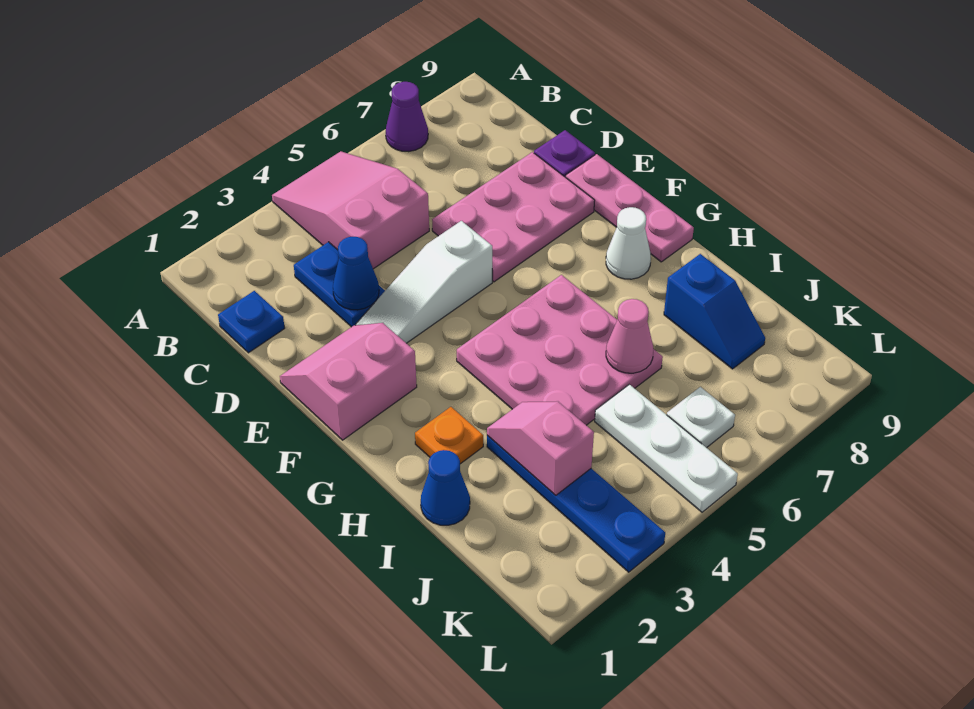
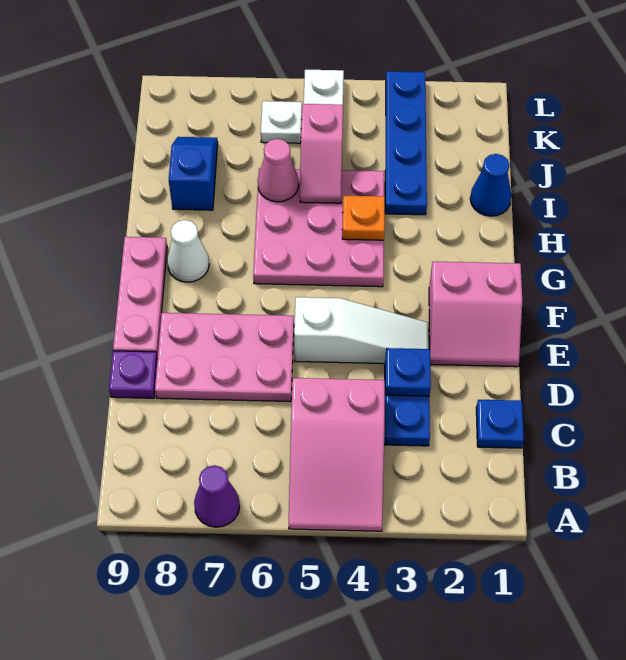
blue cone D3 level 2 -> blue plate D3 level 2
orange plate H2 level 1 -> orange plate H4 level 2
pink slope I3:J3 level 2 top J -> pink slope I5:J5 level 2 top J

